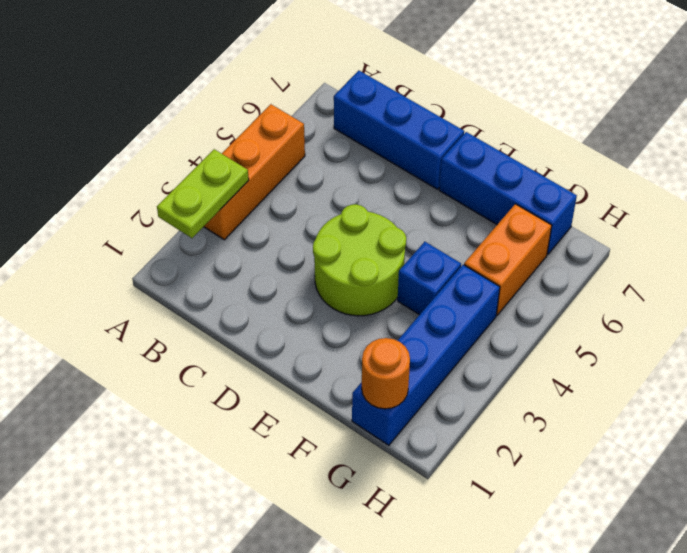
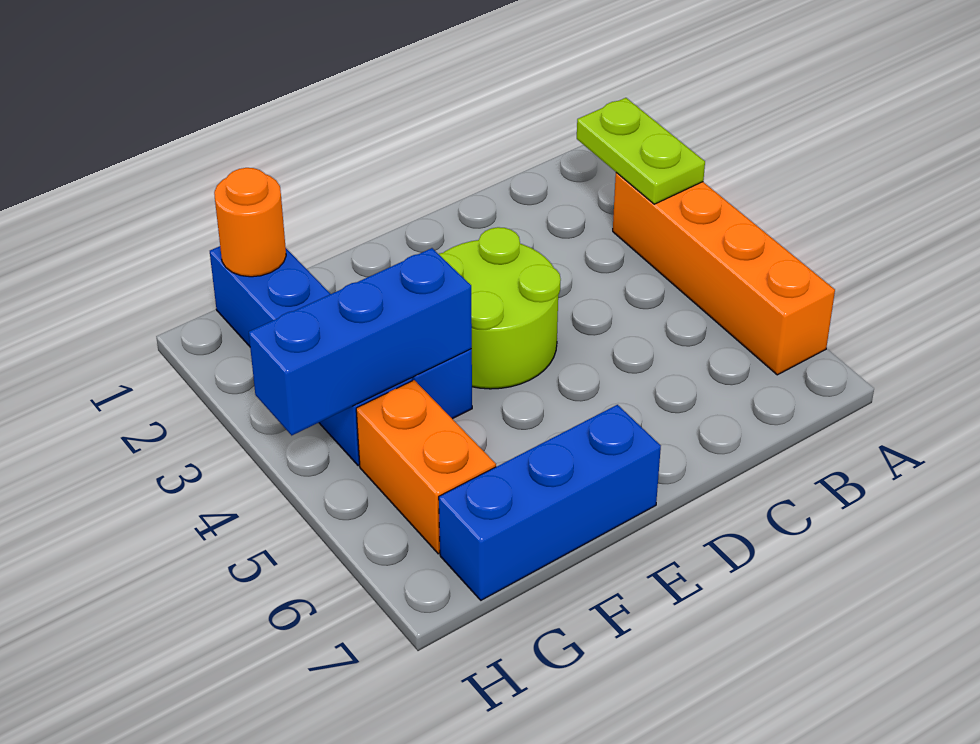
orange brick A3:A5 level 1 -> orange brick A3:A6 level 1
blue brick B7:D7 level 1 -> blue brick F4:H4 level 2

